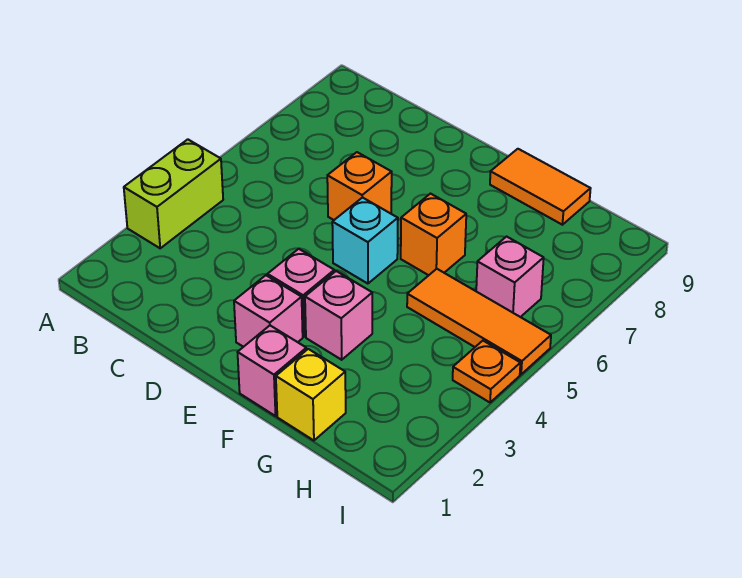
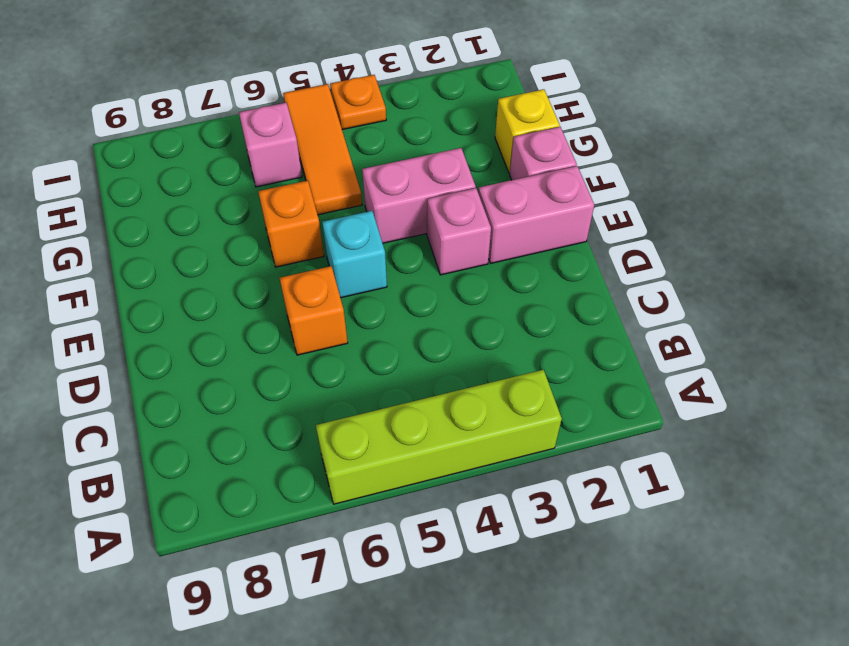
lime brick A3:A4 level 1 -> lime brick A3:A6 level 1
pink brick E2 level 1 -> pink brick E1:E2 level 1
pink brick F3 level 1 -> pink brick F3:F4 level 1
orange tile F9:G9 level 1 -> none

